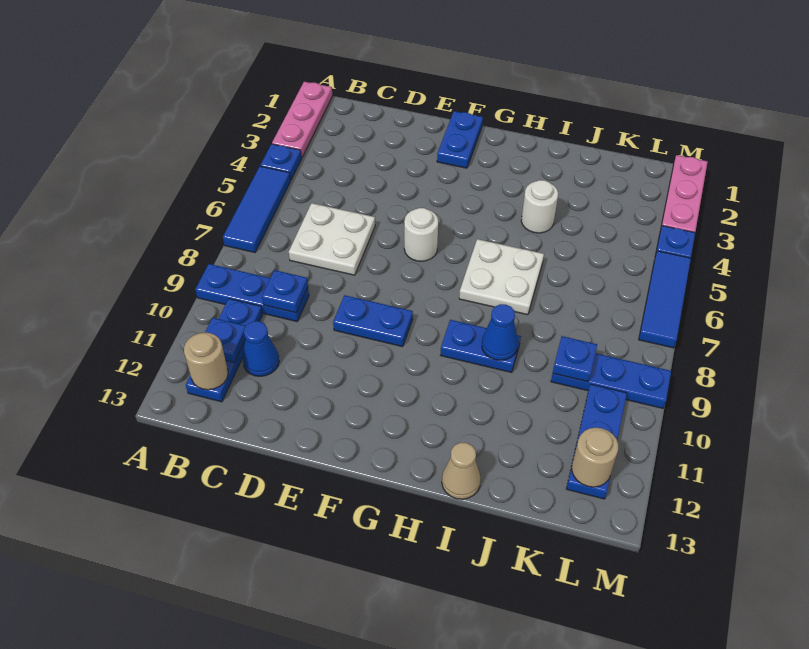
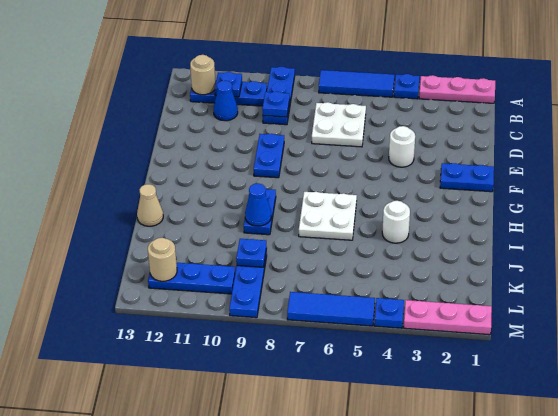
white round brick F6 level 1 -> white round brick E4 level 1

